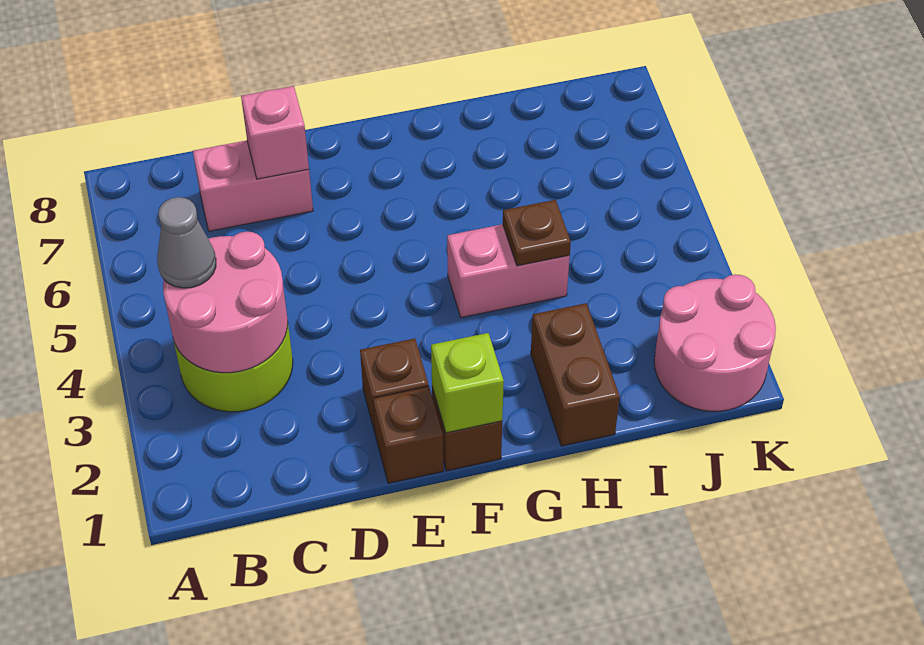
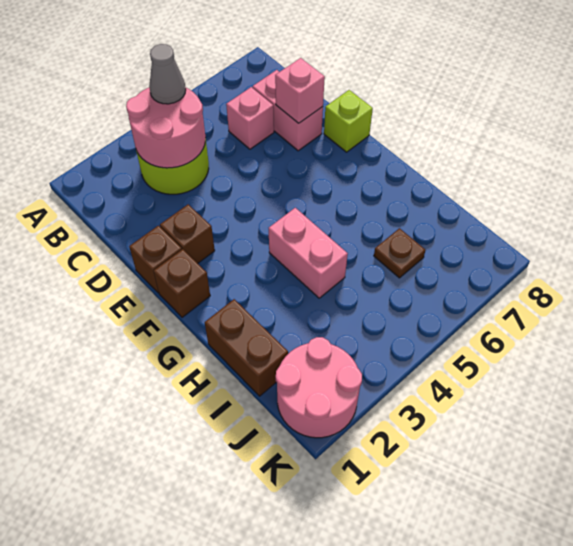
none -> pink brick C6 level 1
lime brick F1 level 2 -> lime brick E8 level 1
brown brick H1:H2 level 1 -> brown brick H1:I1 level 1
brown plate H4 level 2 -> brown plate I6 level 1

